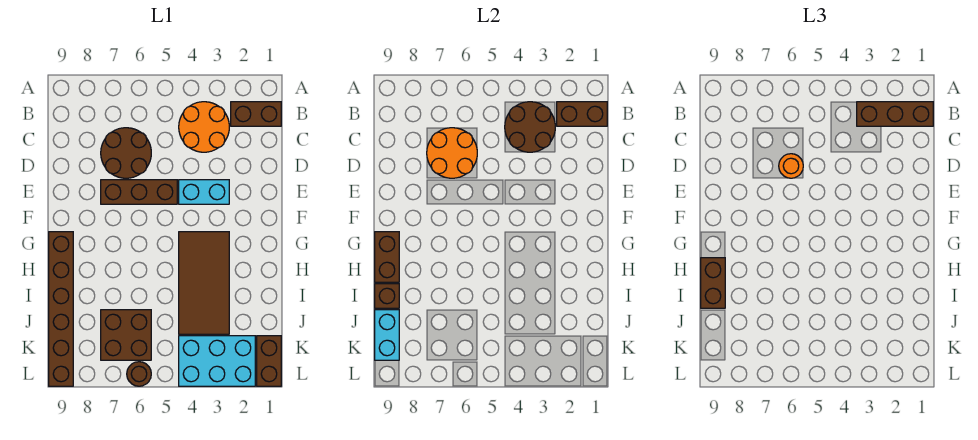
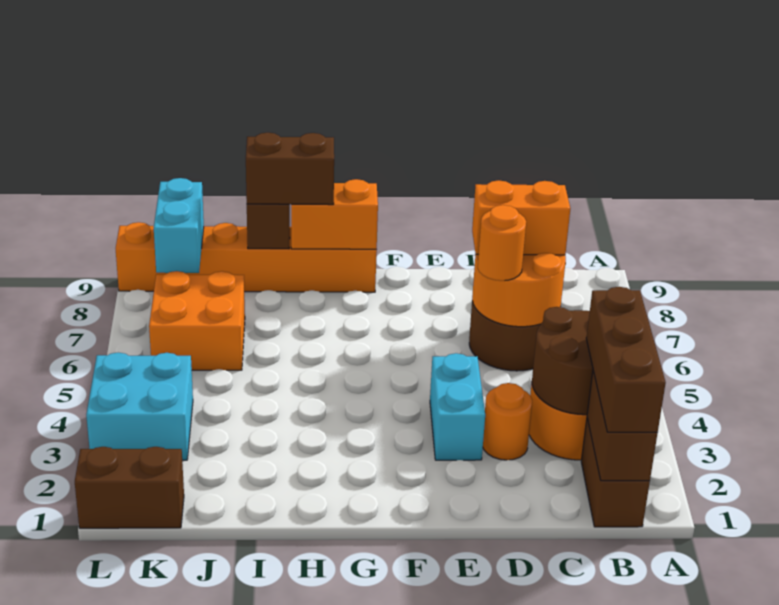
none -> orange brick C7:D7 level 3
none -> orange round brick D3 level 1
brown brick E5:E7 level 1 -> none
brown tile G3:J4 level 1 -> none
brown brick G9:L9 level 1 -> orange brick G9:L9 level 1
brown brick G9:H9 level 2 -> orange brick G9:H9 level 2
brown brick J6:K7 level 1 -> orange brick J6:K7 level 1
cyan brick J9:K9 level 2 -> cyan brick K8:K9 level 2
cyan brick K2:L4 level 1 -> cyan brick K3:L4 level 1
brown round brick L6 level 1 -> none

